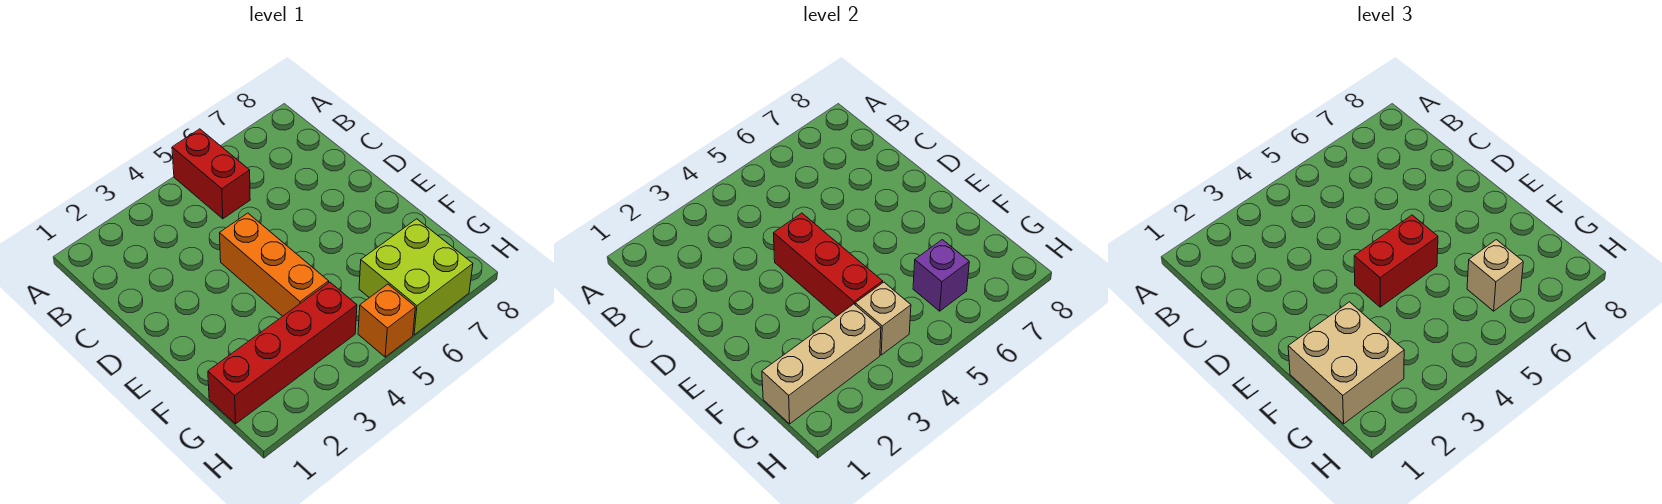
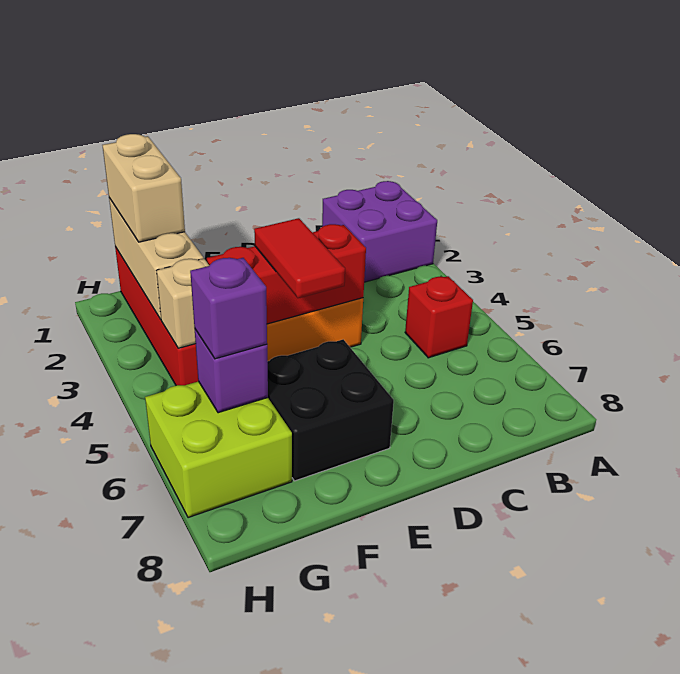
none -> purple brick A1:B2 level 1
red brick A5:B5 level 1 -> red brick B5 level 1
red brick E4:E5 level 3 -> red tile E4:E5 level 3
none -> black brick E6:F7 level 1
tan brick F1:G2 level 3 -> tan brick G1:G2 level 3
tan brick G6 level 3 -> purple brick G6 level 3
orange brick H5 level 1 -> none

